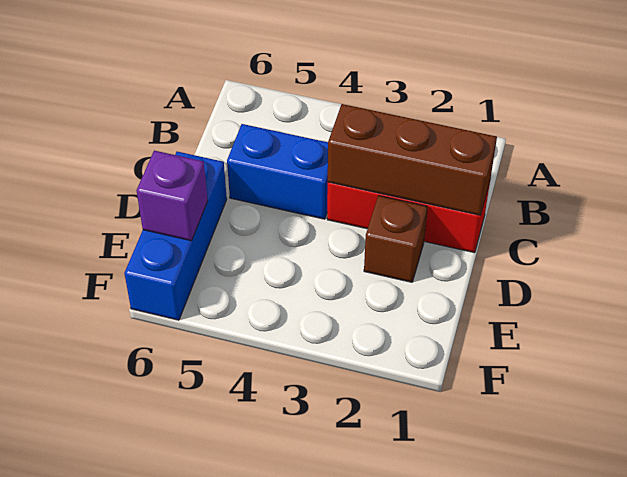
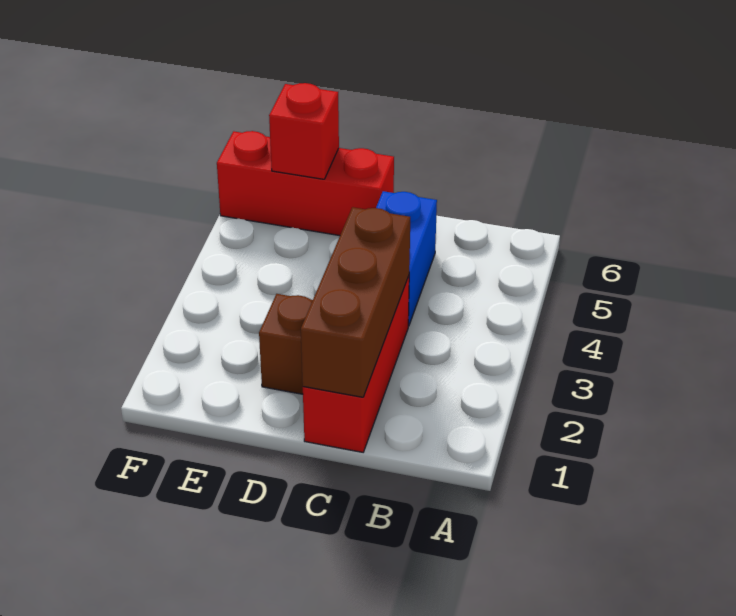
blue brick D6:F6 level 1 -> red brick D6:F6 level 1
purple brick E6 level 2 -> red brick E6 level 2

